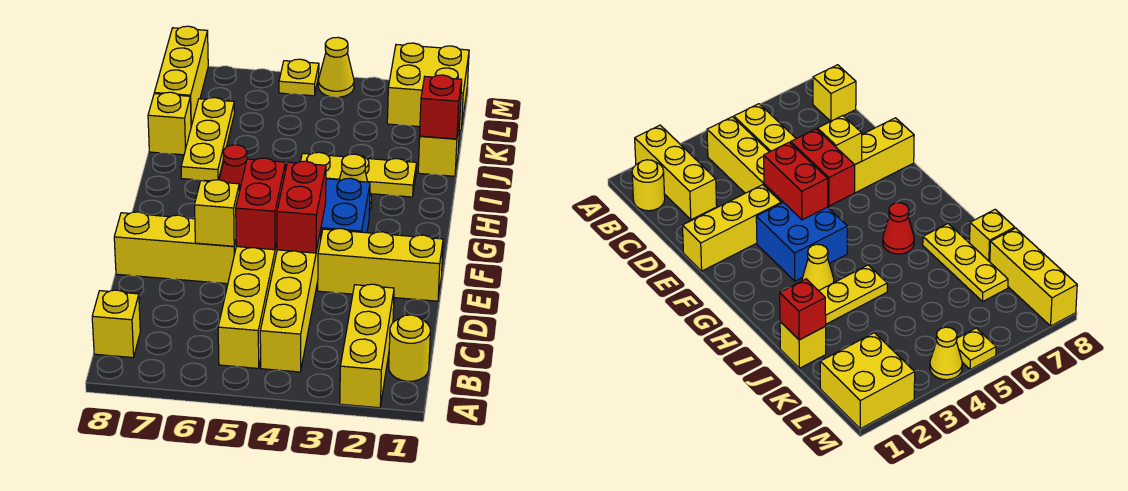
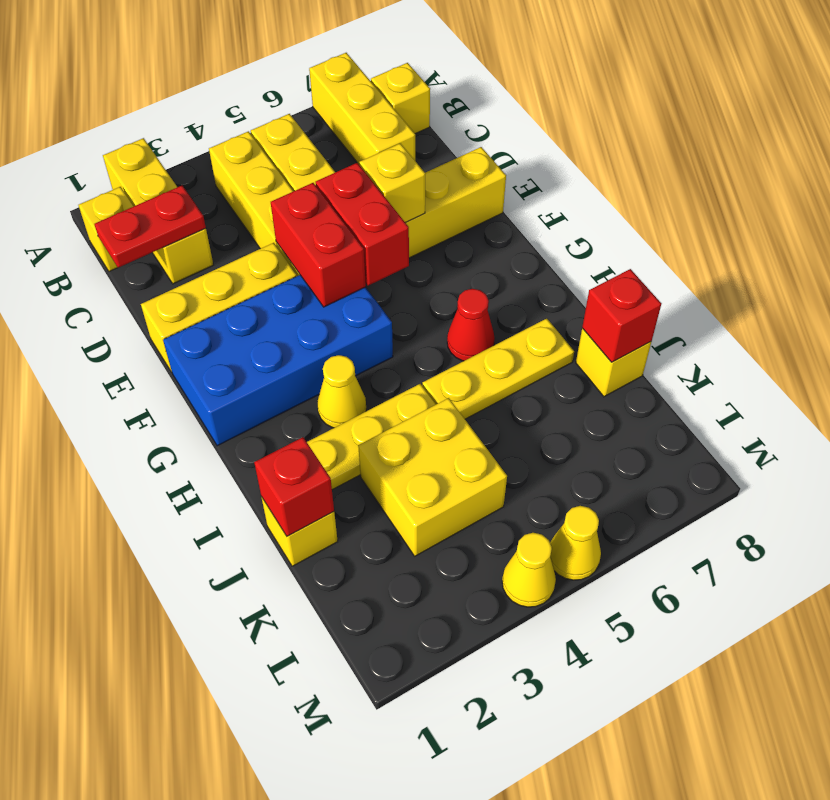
yellow round brick B1 level 1 -> yellow brick B1 level 1
none -> red plate C1:C2 level 2
blue brick F3:G4 level 1 -> blue brick F1:G4 level 1
yellow plate I7:K7 level 1 -> yellow plate I5:I7 level 1
none -> red brick J8 level 2
yellow brick K8:M8 level 1 -> yellow brick A7:C7 level 1
yellow brick L1:M2 level 1 -> yellow brick J3:K4 level 1
yellow plate M5 level 1 -> yellow cone M5 level 1

